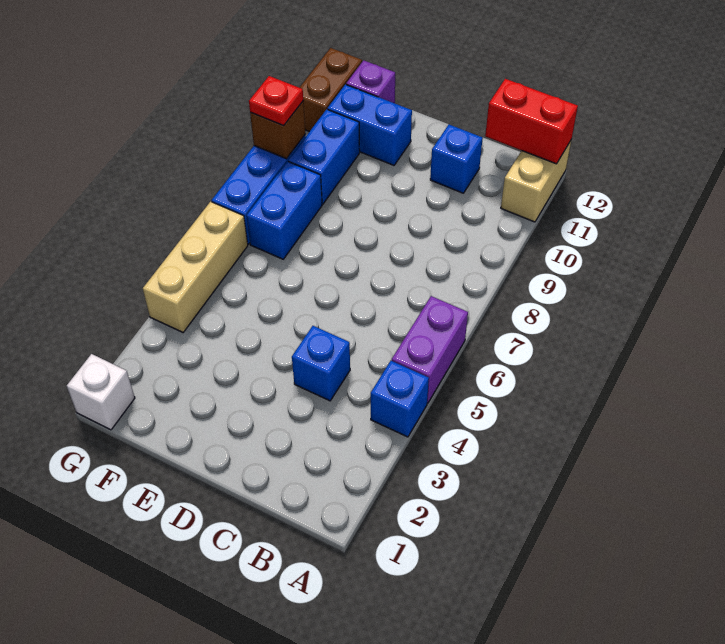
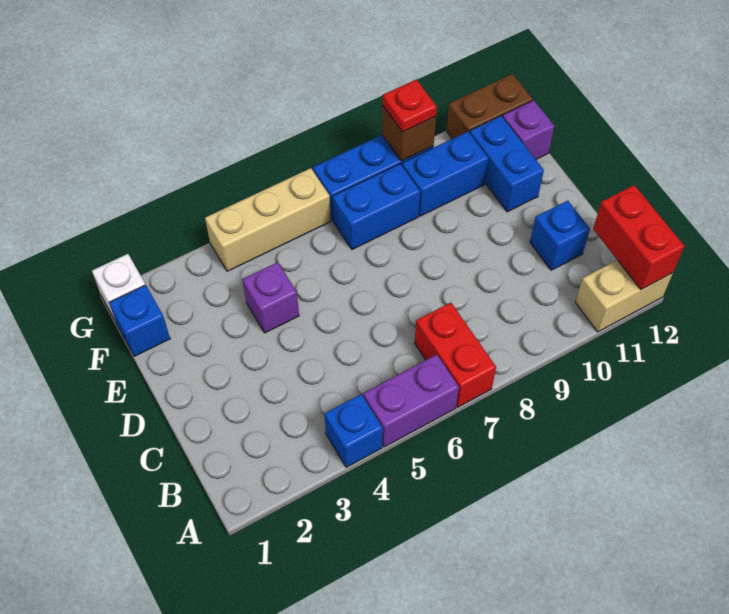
none -> red brick A7:B7 level 1
blue brick C4 level 1 -> blue brick F1 level 1
none -> purple brick E4 level 1

